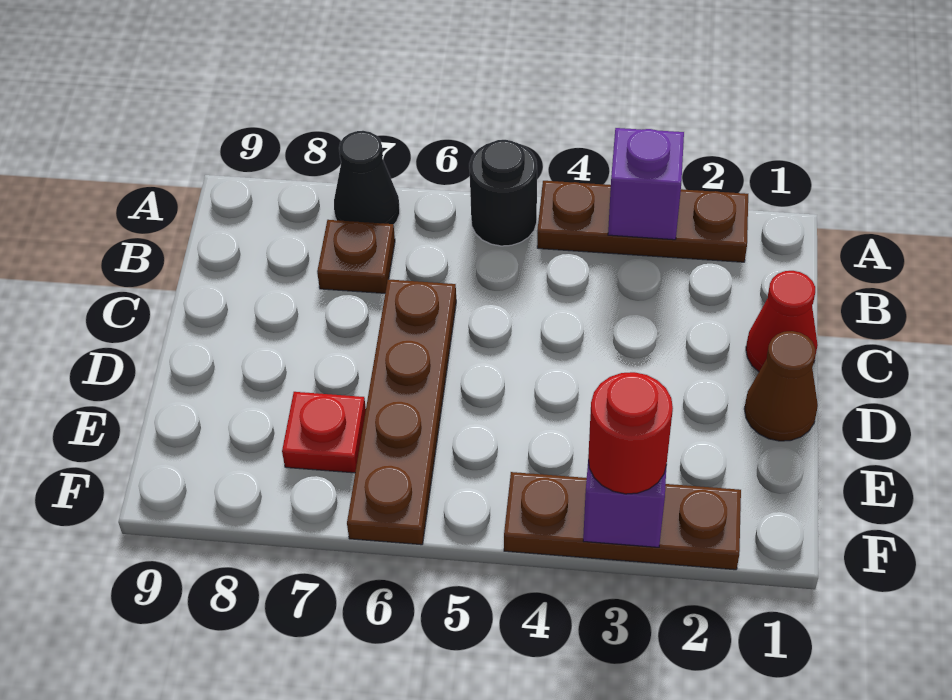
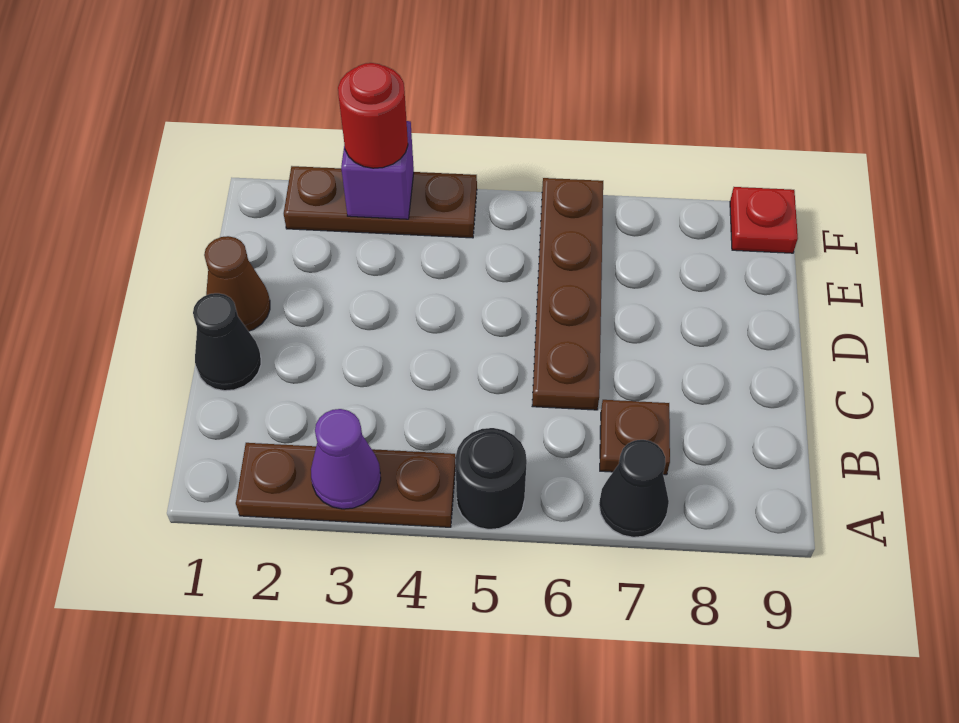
purple brick A3 level 2 -> purple cone A3 level 2
red cone C1 level 1 -> black cone C1 level 1
red plate E7 level 1 -> red plate F9 level 1

